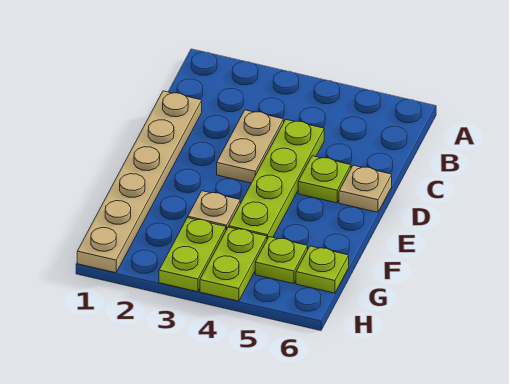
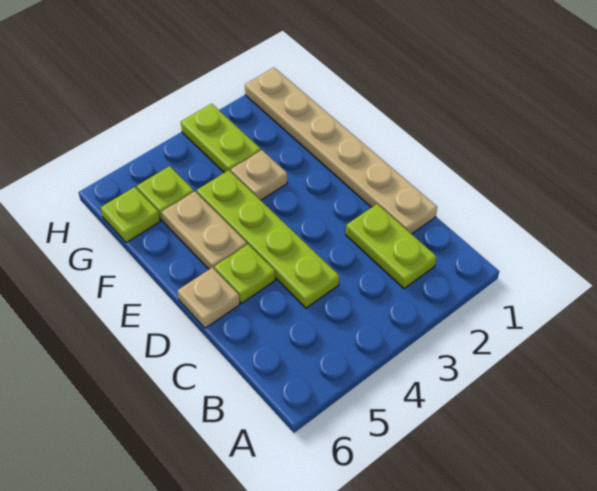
tan plate C3:D3 level 1 -> tan plate E5:F5 level 1
lime plate G4:H4 level 1 -> lime plate B2:C2 level 1

